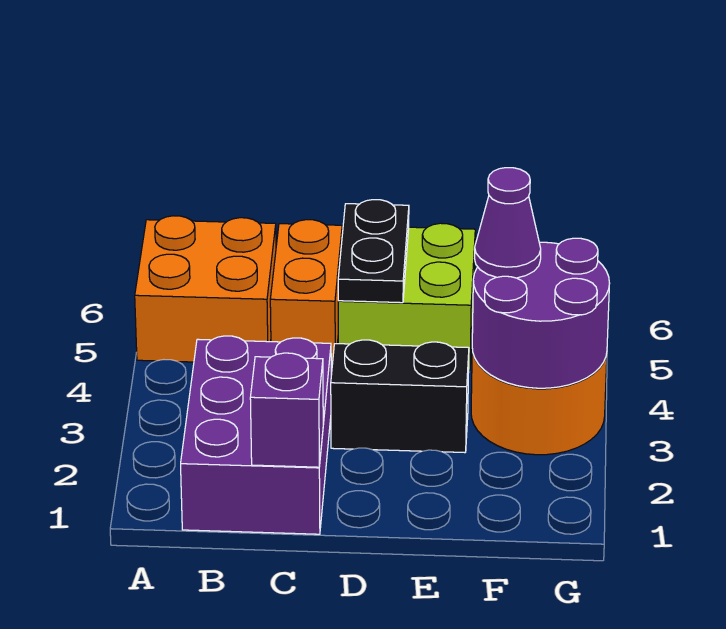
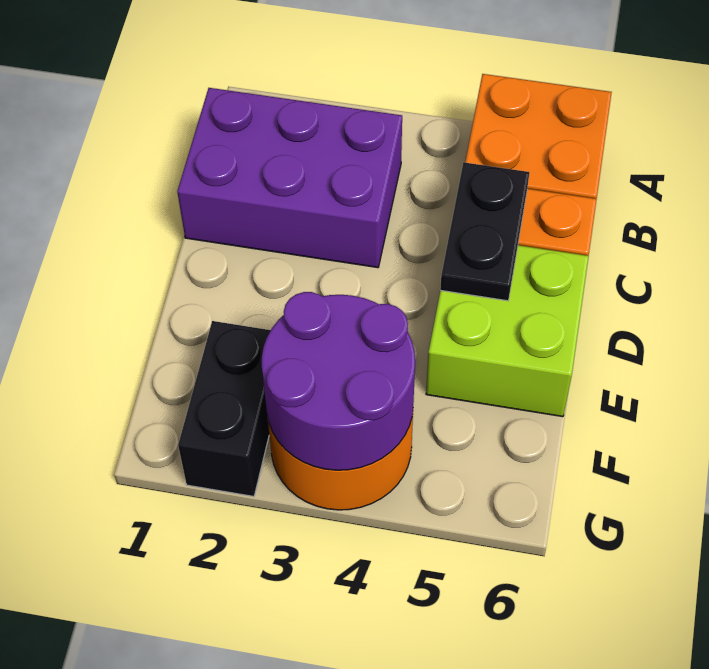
purple brick C1 level 2 -> none
black brick D3:E3 level 1 -> black brick F2:G2 level 1
black plate D5:D6 level 2 -> black plate C5:D5 level 2
purple cone F4 level 3 -> none

